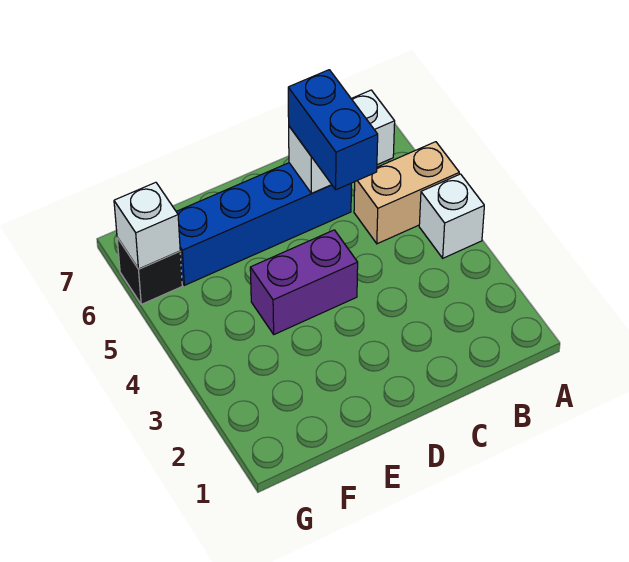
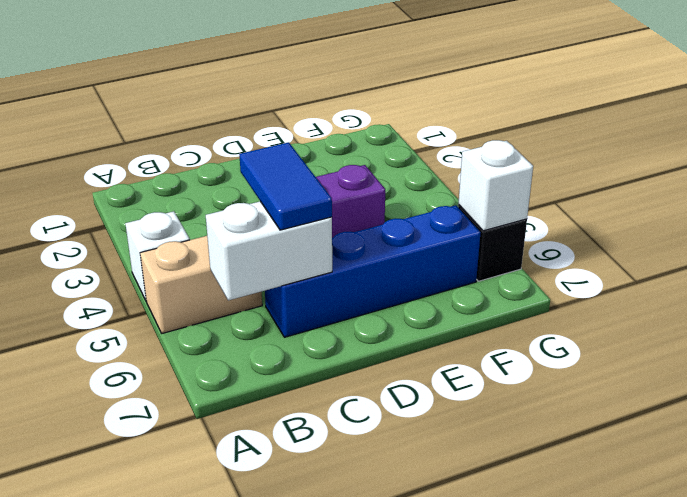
blue brick C5:C6 level 3 -> blue tile C5:C6 level 3

